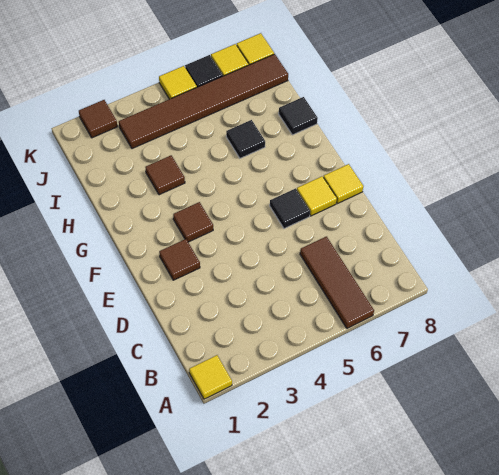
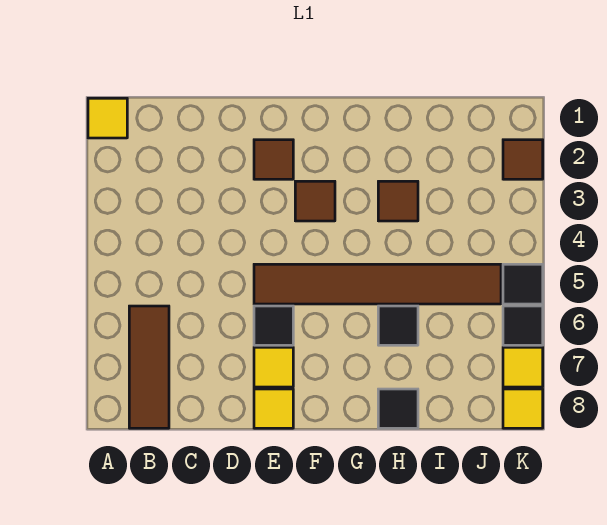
brown tile A6:C6 level 1 -> brown tile B6:B8 level 1
brown tile J3:J8 level 1 -> brown tile E5:J5 level 1
yellow tile K5 level 1 -> black tile K5 level 1

